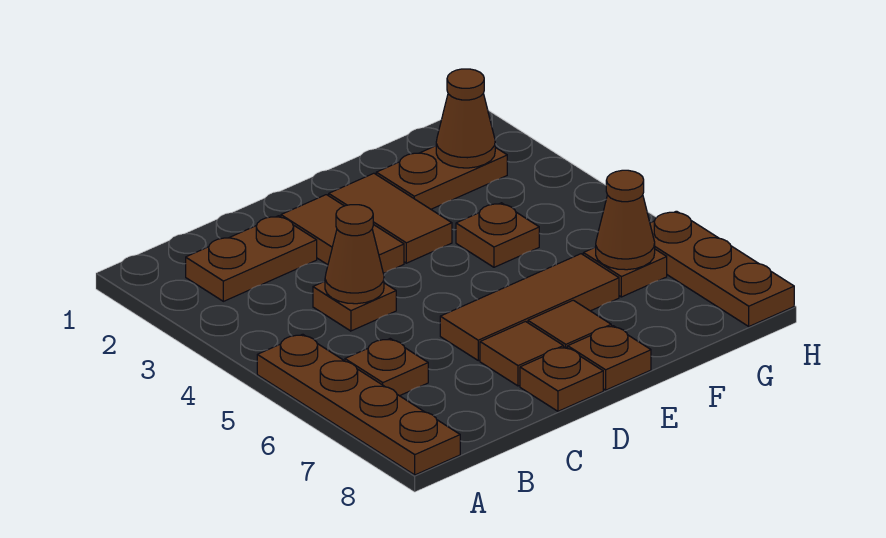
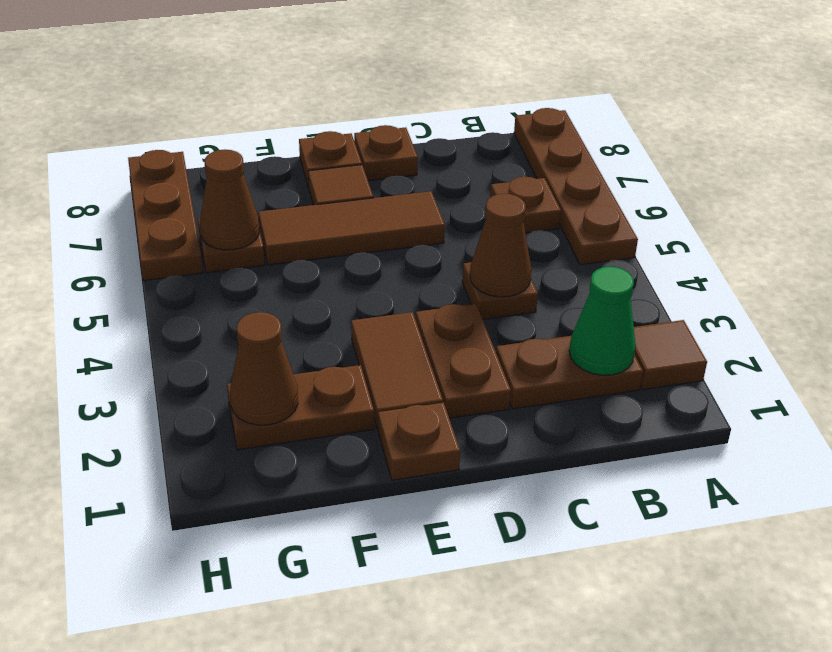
none -> green cone B2 level 2
brown tile D2:D3 level 1 -> brown plate D2:D3 level 1
brown tile D7 level 1 -> brown tile A2 level 1
brown plate F4 level 1 -> brown plate E1 level 1

